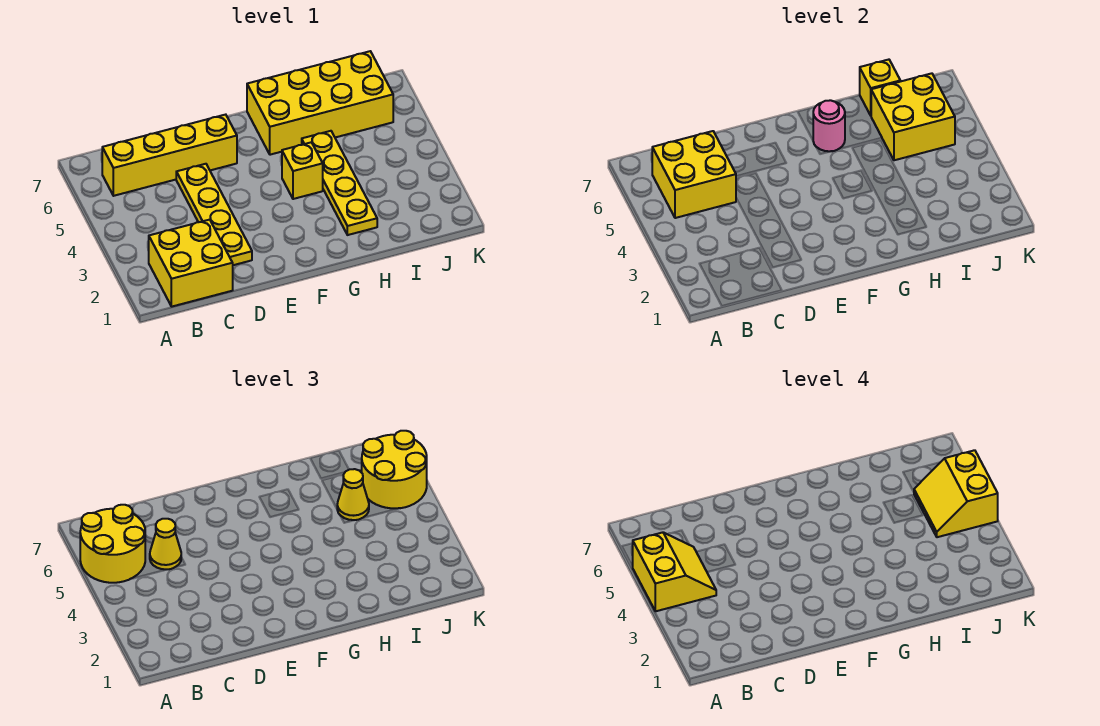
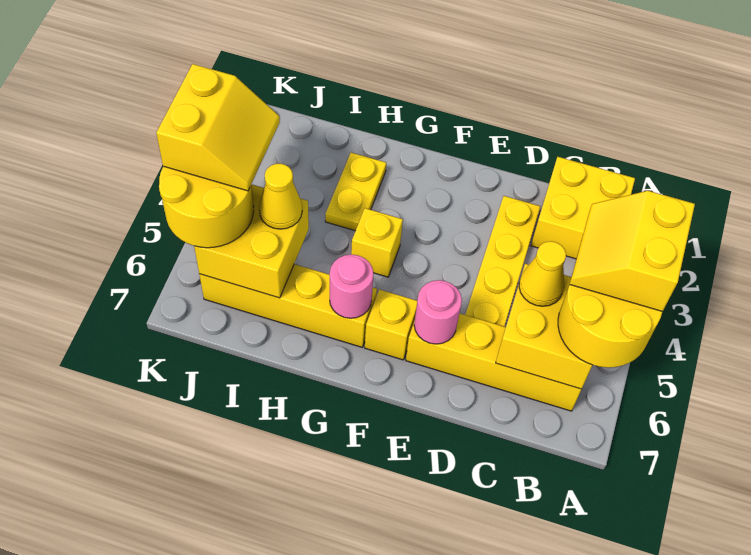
none -> pink round brick E6 level 2
yellow brick G6:J7 level 1 -> yellow brick G6:J6 level 1
yellow plate H2:H5 level 1 -> yellow plate H2:H3 level 1
yellow brick I7 level 2 -> yellow brick F6 level 1

